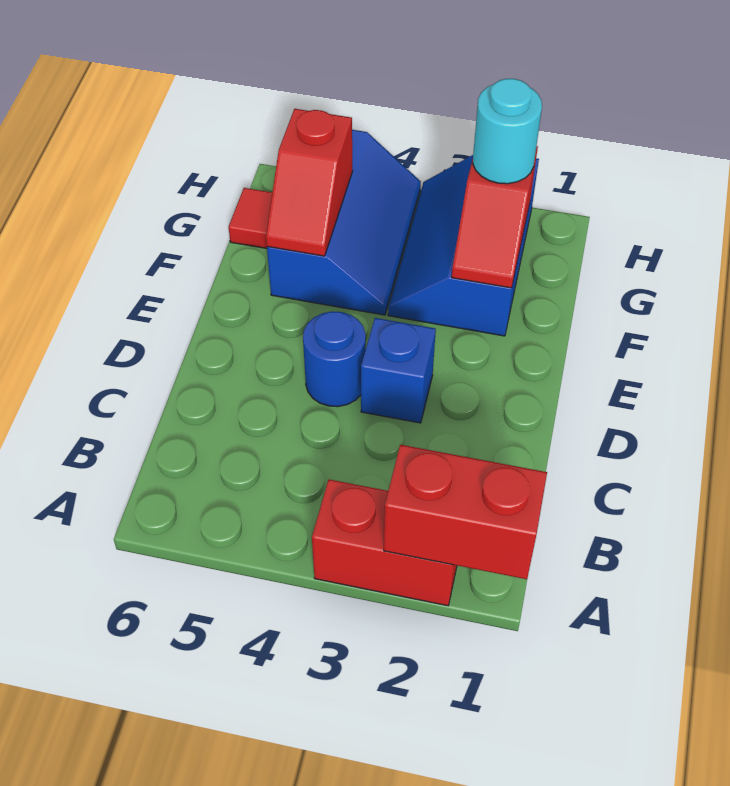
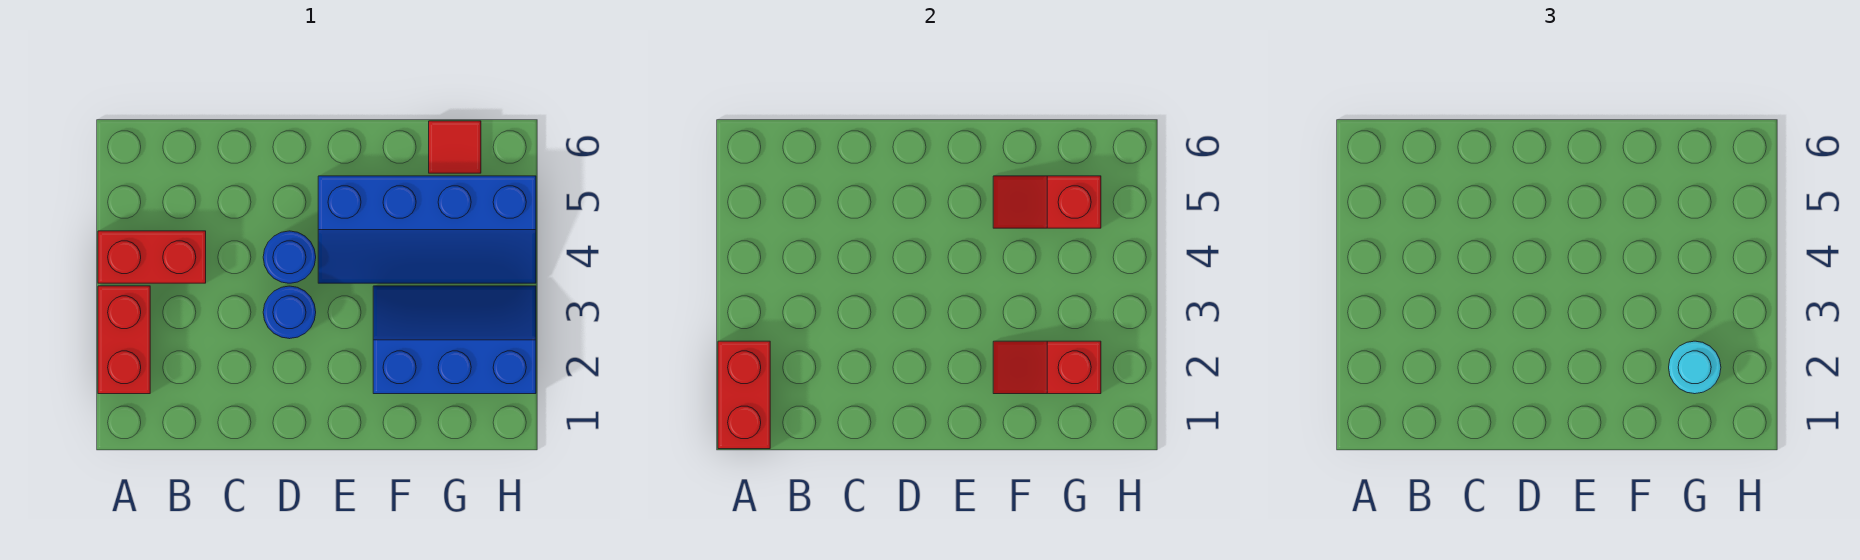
none -> red brick A4:B4 level 1
blue brick D3 level 1 -> blue round brick D3 level 1
blue slope F4:H5 level 1 top 5 -> blue slope E4:H5 level 1 top 5

